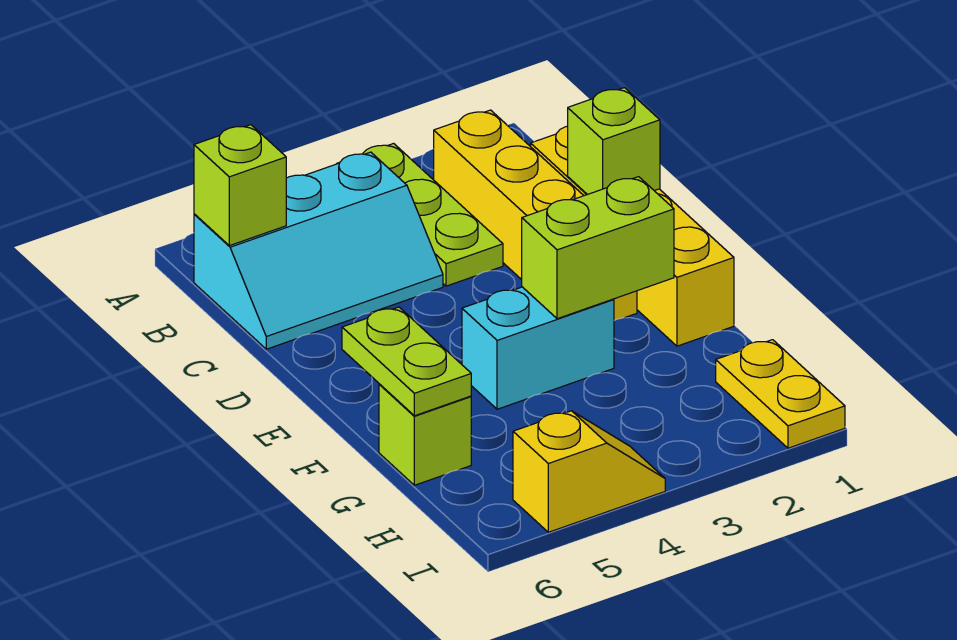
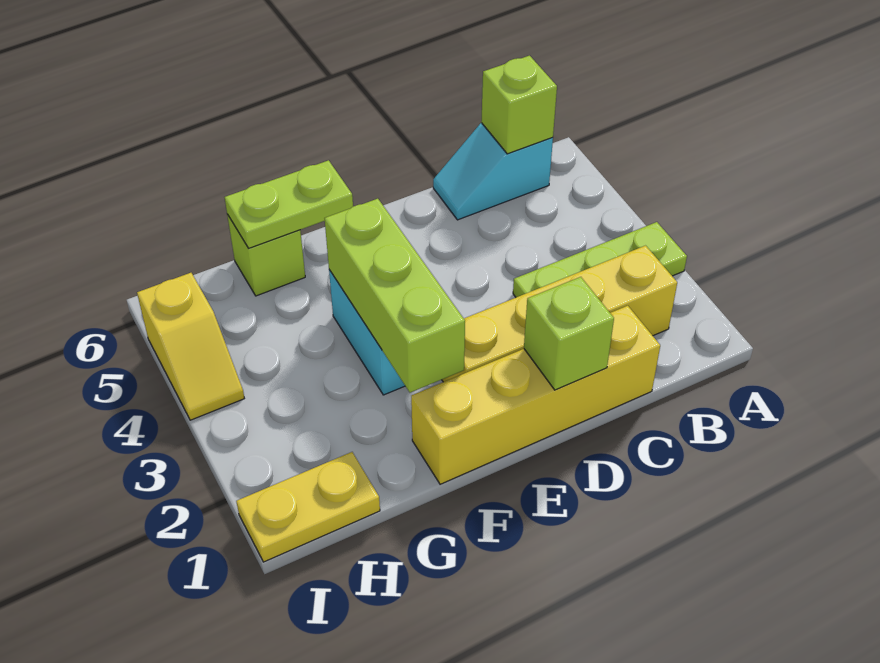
cyan slope B4:C6 level 1 top B -> cyan slope B6:C6 level 1 top B
lime brick F2:F3 level 2 -> lime brick F2:F4 level 2

